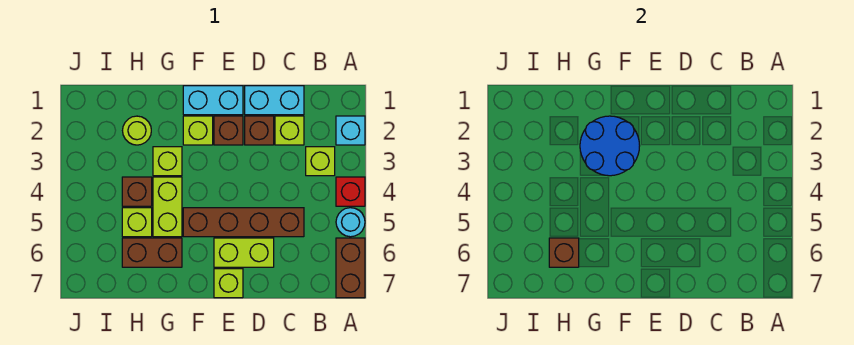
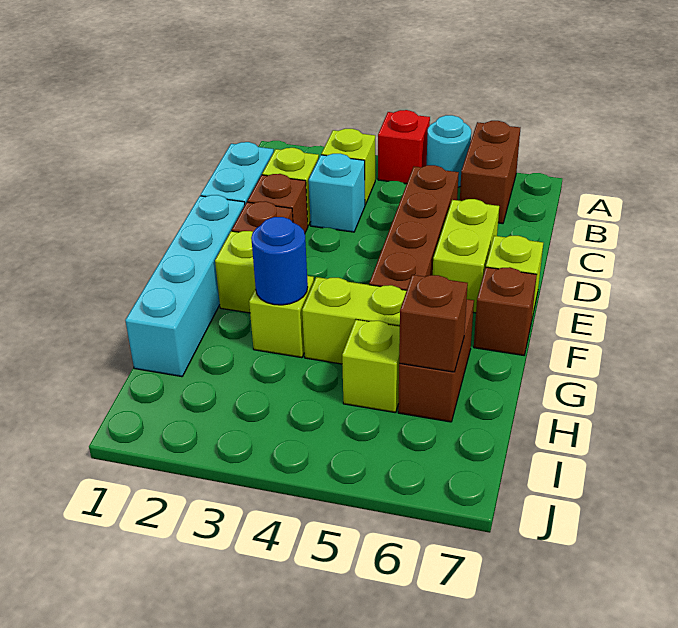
cyan brick A2 level 1 -> cyan brick C3 level 1
brown brick A6:A7 level 1 -> brown brick A6:B6 level 1
cyan brick E1:F1 level 1 -> cyan brick E1:H1 level 1
blue round brick F2:G3 level 2 -> blue round brick G3 level 2
lime round brick H2 level 1 -> none
brown brick H4 level 1 -> brown brick F7 level 1

